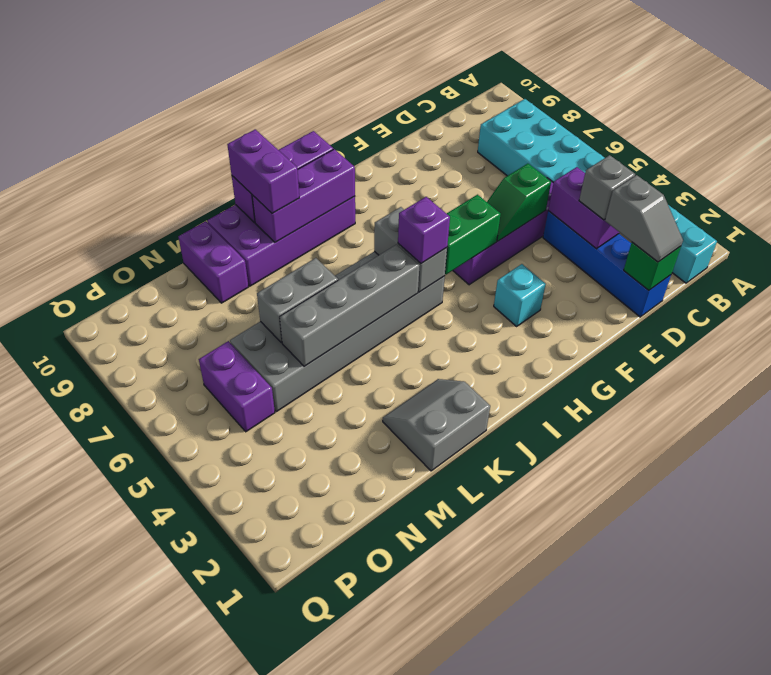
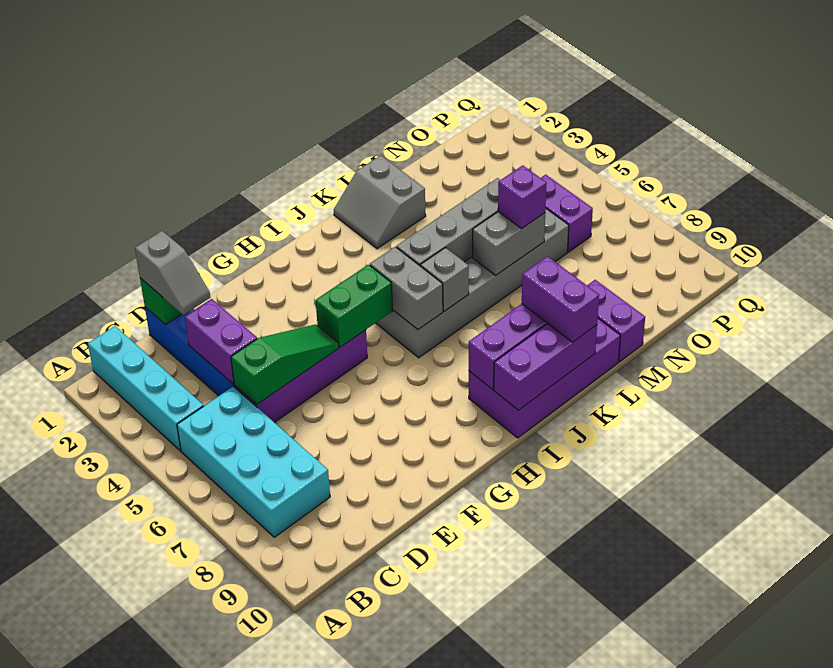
grey slope D1:D2 level 3 top 2 -> grey slope D1:D2 level 3 top 1
grey brick D3 level 3 -> grey brick J6 level 2
green slope E5:F5 level 2 top E -> green slope D5:F5 level 2 top D
cyan brick G3 level 1 -> none
purple brick I5 level 3 -> purple brick M6 level 3
grey slope K1:L2 level 1 top 1 -> grey slope K1:L2 level 1 top L

